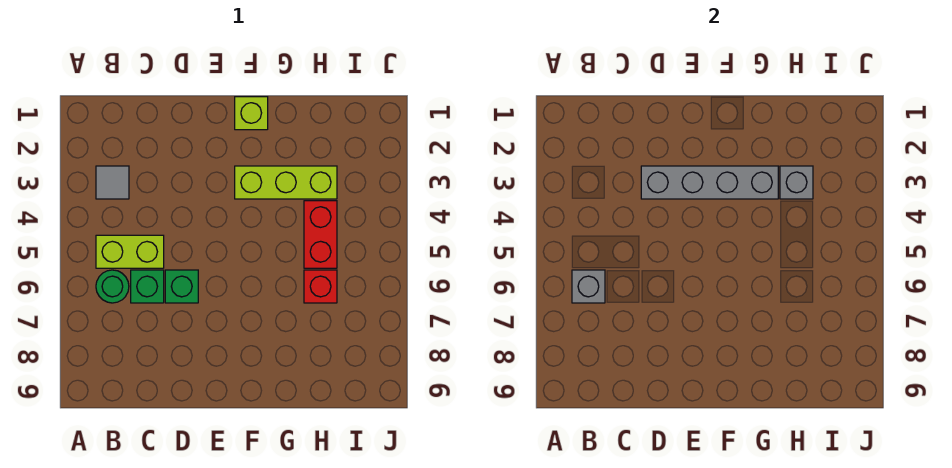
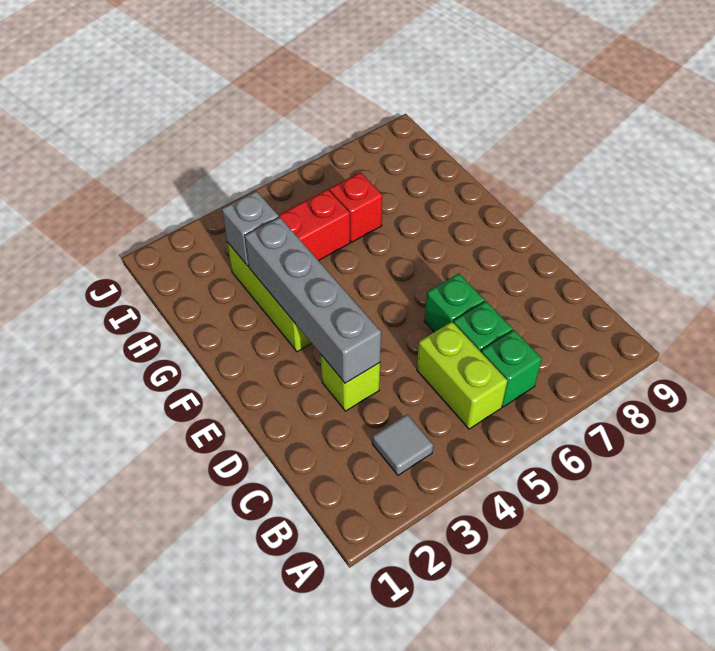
green round brick B6 level 1 -> green brick B6 level 1
grey brick B6 level 2 -> none
lime brick F1 level 1 -> lime brick D3 level 1

